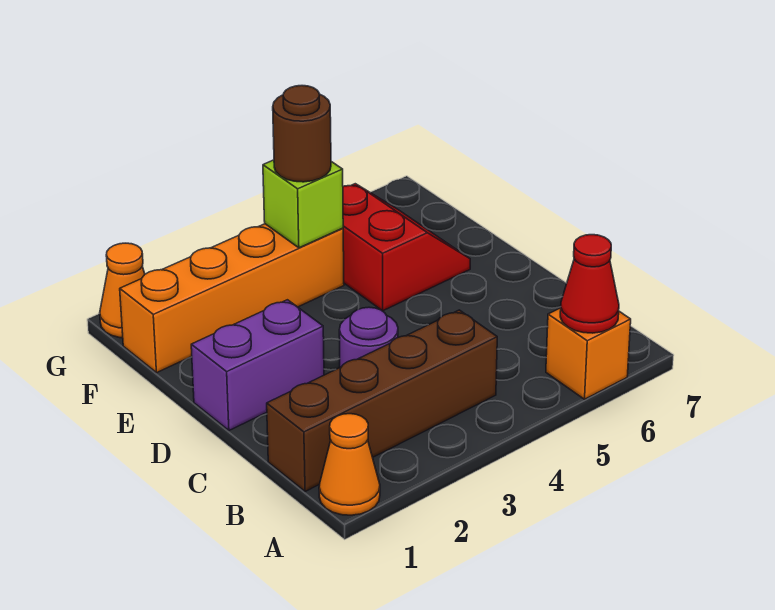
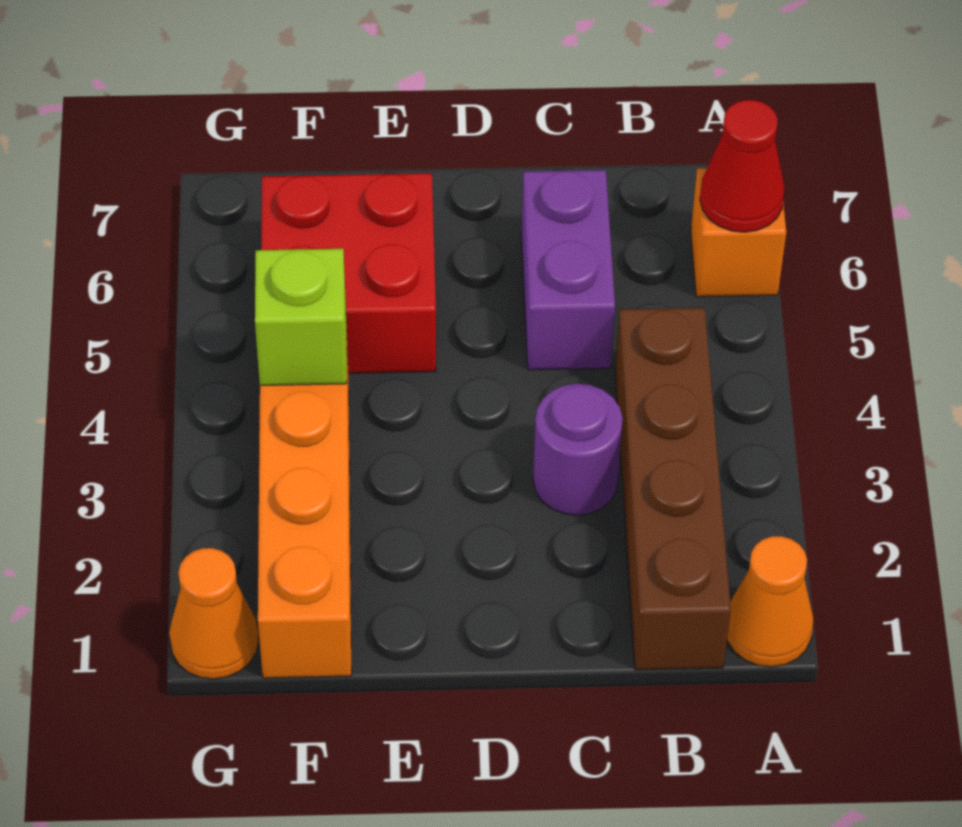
purple brick D1:D2 level 1 -> purple brick C5:C6 level 1
red slope E5:F6 level 1 top 5 -> red brick E5:F6 level 1
brown round brick F4 level 3 -> none

